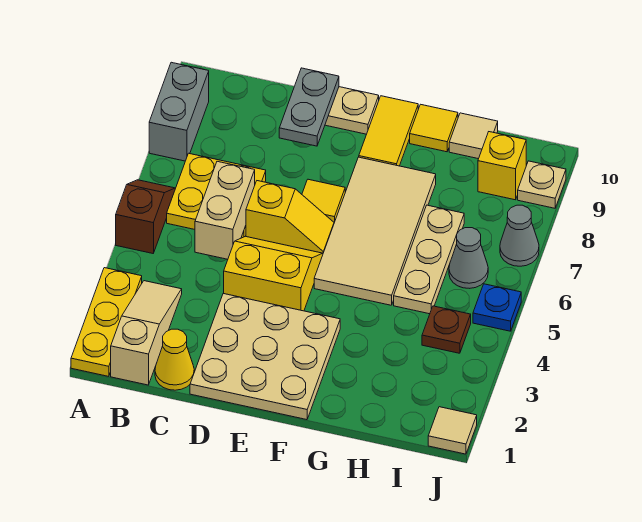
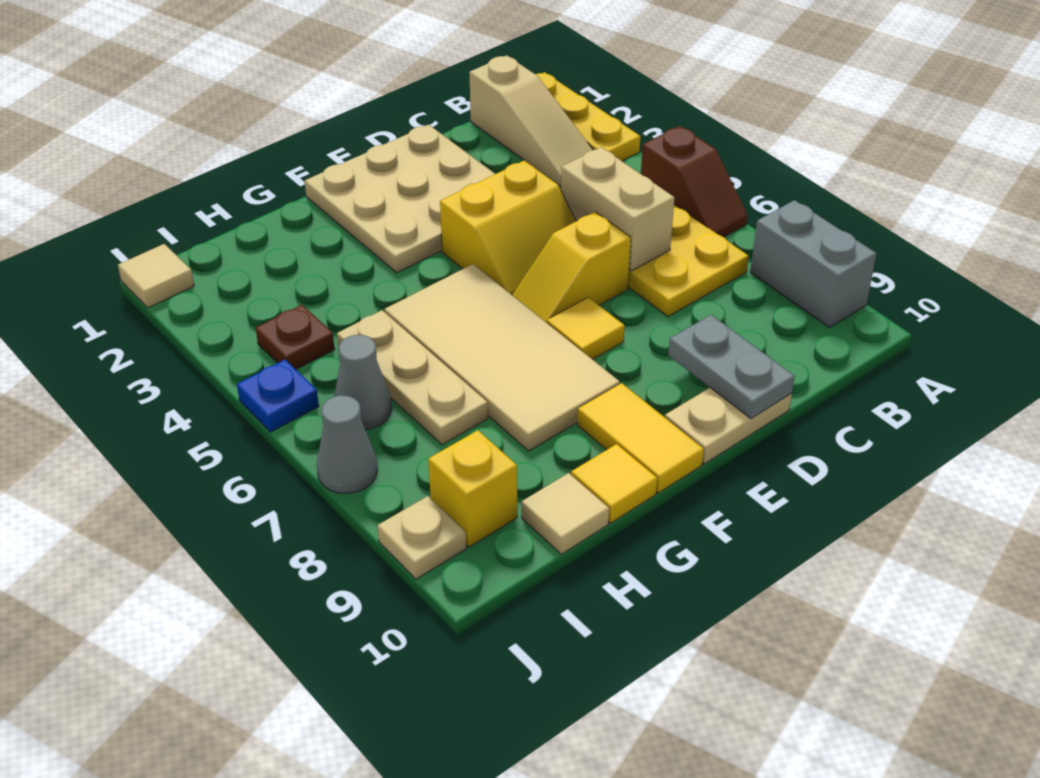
yellow cone C1 level 1 -> none

